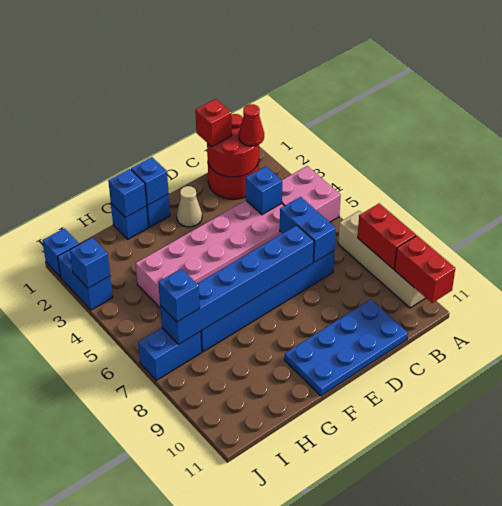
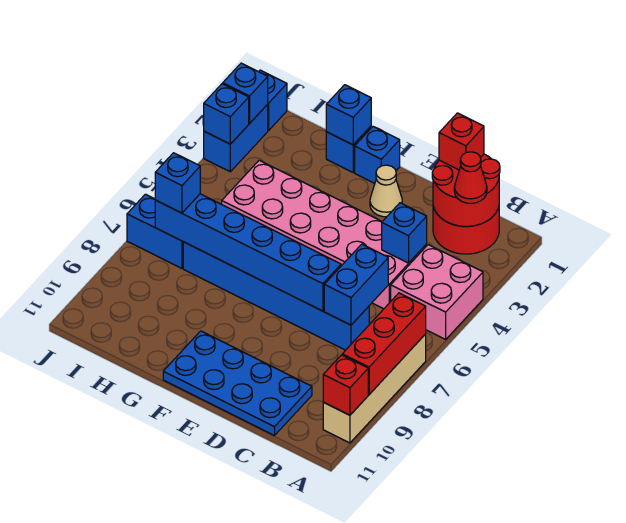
red brick A8:A9 level 2 -> red brick A7:A9 level 2
red brick A10:A11 level 2 -> red brick A10 level 2
blue brick F1 level 2 -> blue brick J2 level 2

